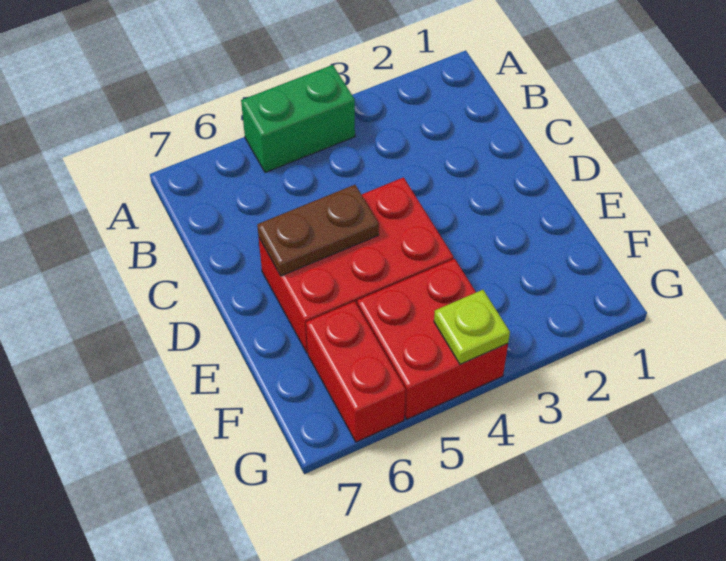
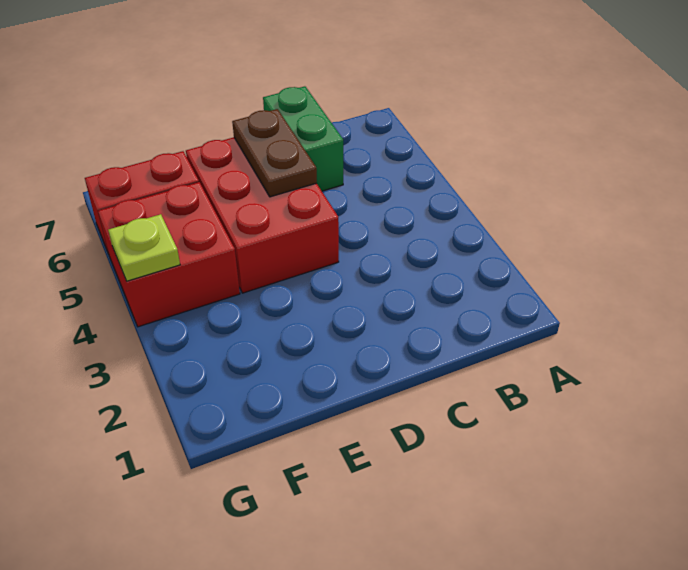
green brick A4:A5 level 1 -> green brick C6:C7 level 1

